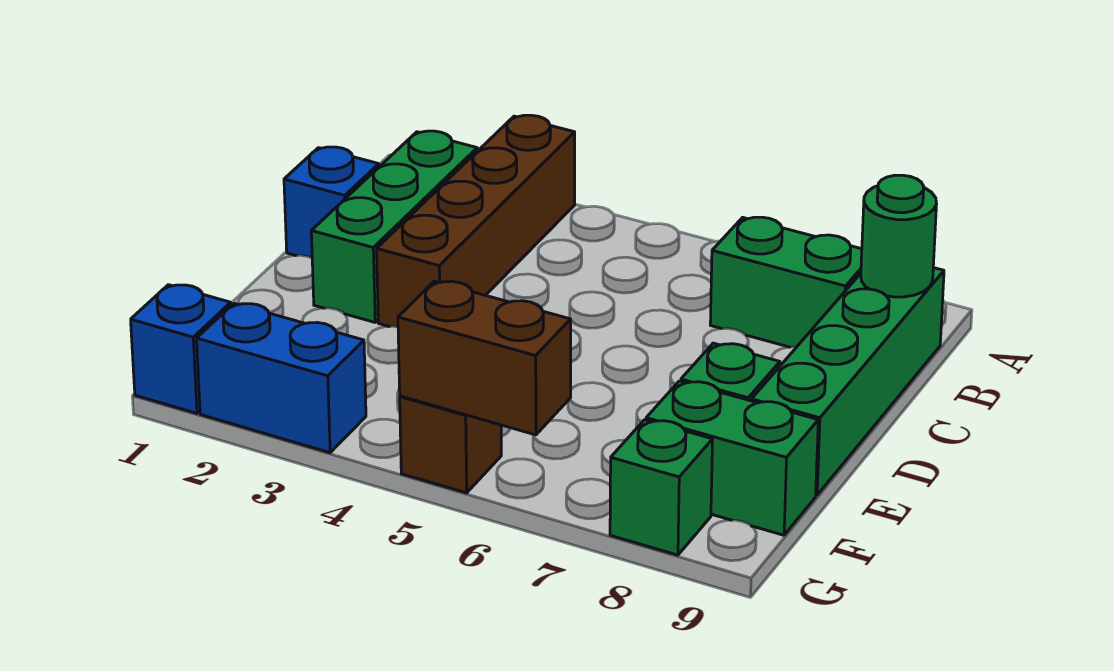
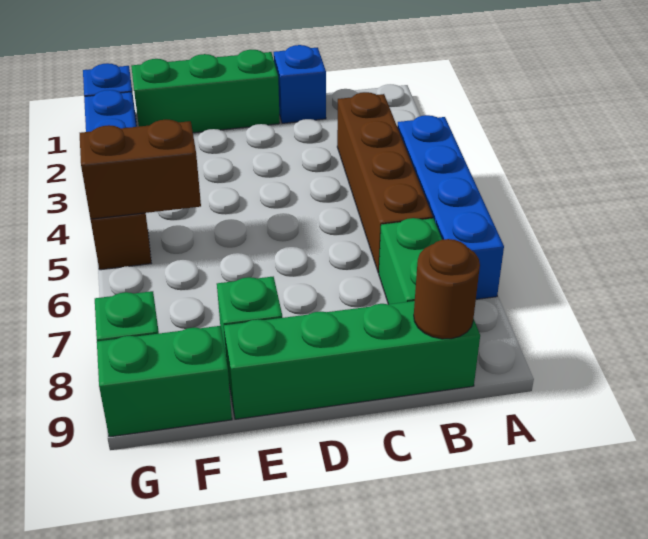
brown brick A3:D3 level 1 -> brown brick B3:B6 level 1
none -> blue brick A4:A7 level 1
green brick B2:D2 level 1 -> green brick D1:F1 level 1
green round brick B9 level 2 -> brown round brick B9 level 2
green brick F8:F9 level 1 -> green brick F9:G9 level 1
brown brick G5:G6 level 2 -> brown brick F5:G5 level 2

